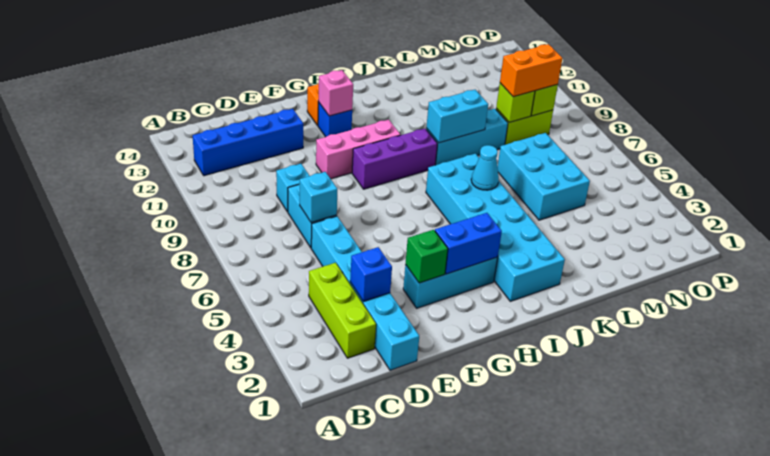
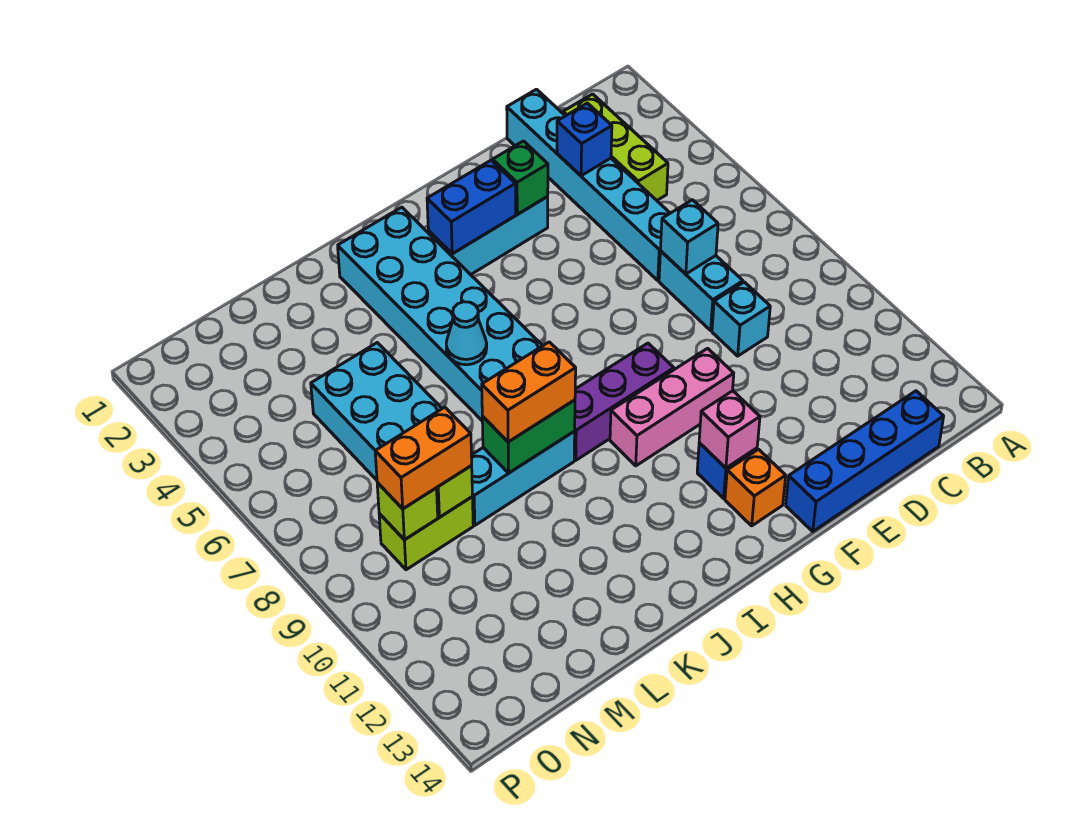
blue brick B12:E12 level 1 -> blue brick C14:F14 level 1
cyan brick J9:K9 level 2 -> green brick J9:K9 level 2
none -> orange brick J9:K9 level 3

